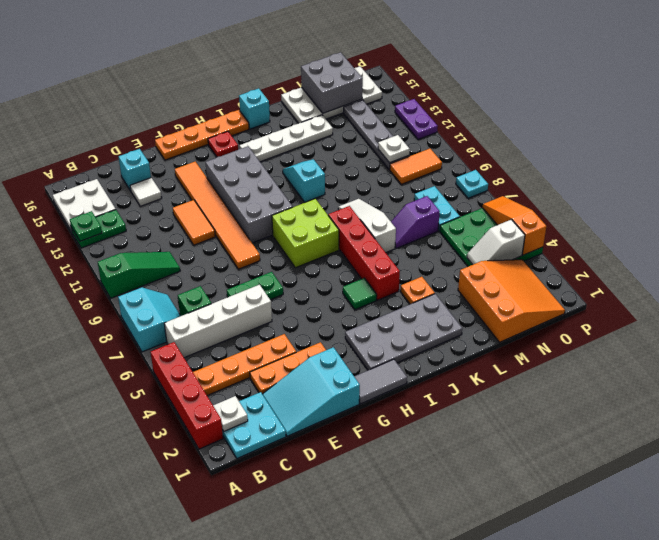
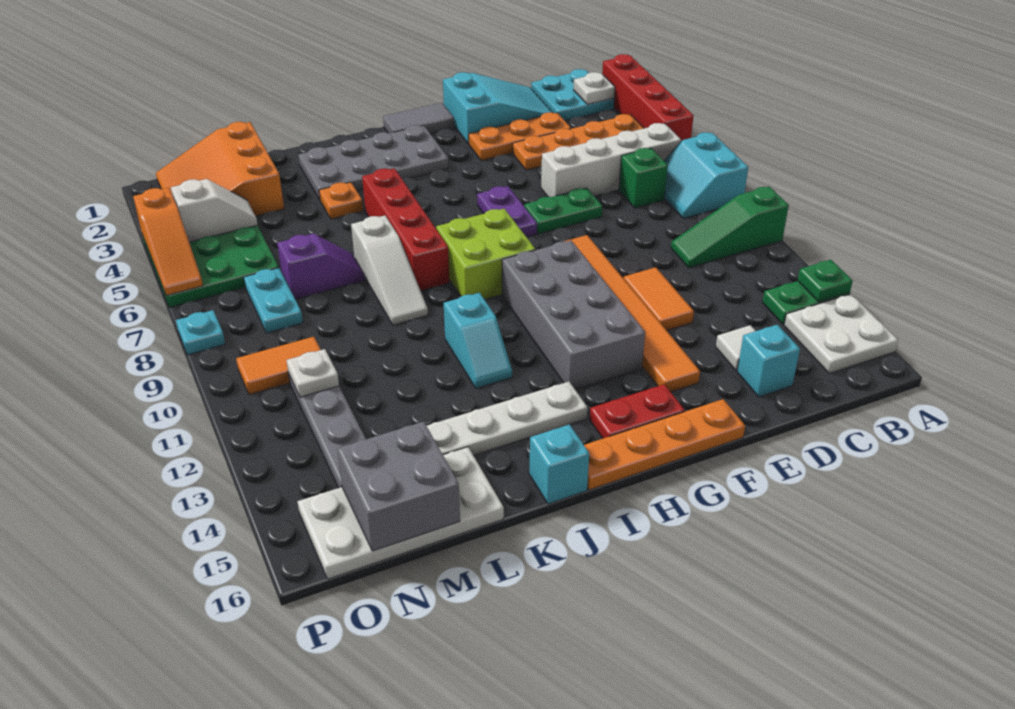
red plate H15 level 1 -> red plate G15:H15 level 1
green tile I5 level 1 -> none
purple plate P12:P13 level 1 -> purple plate G6:G7 level 1

